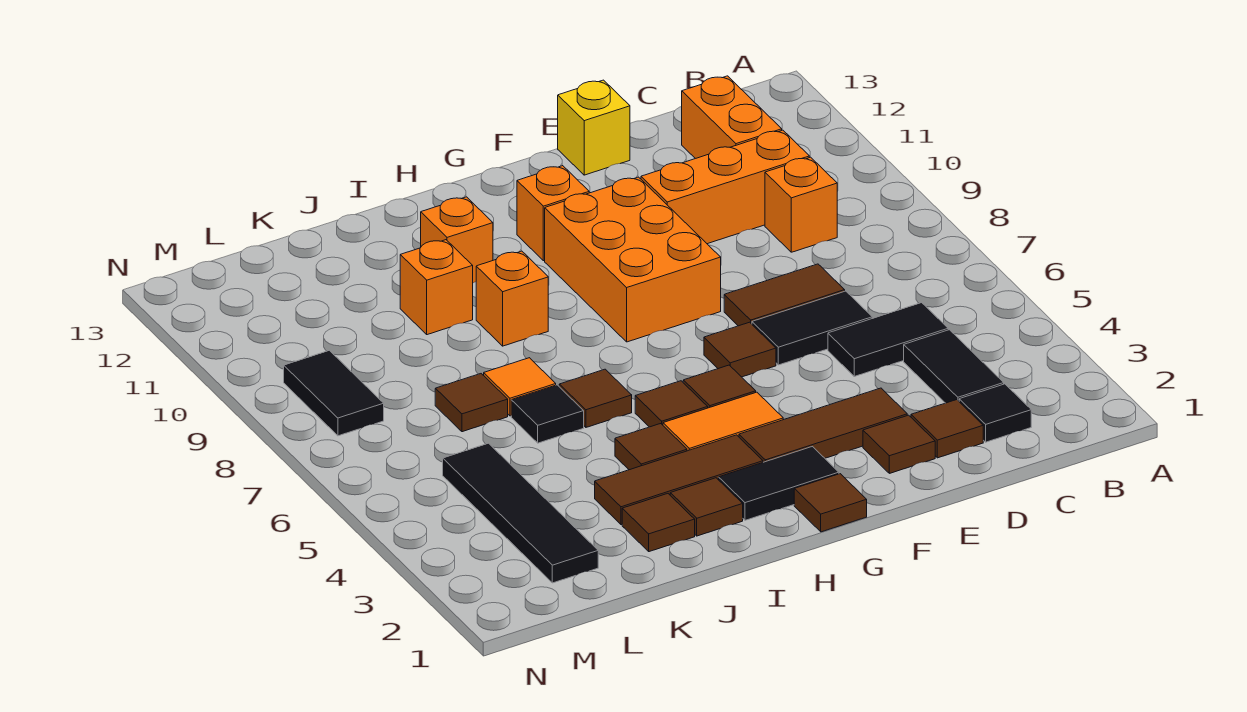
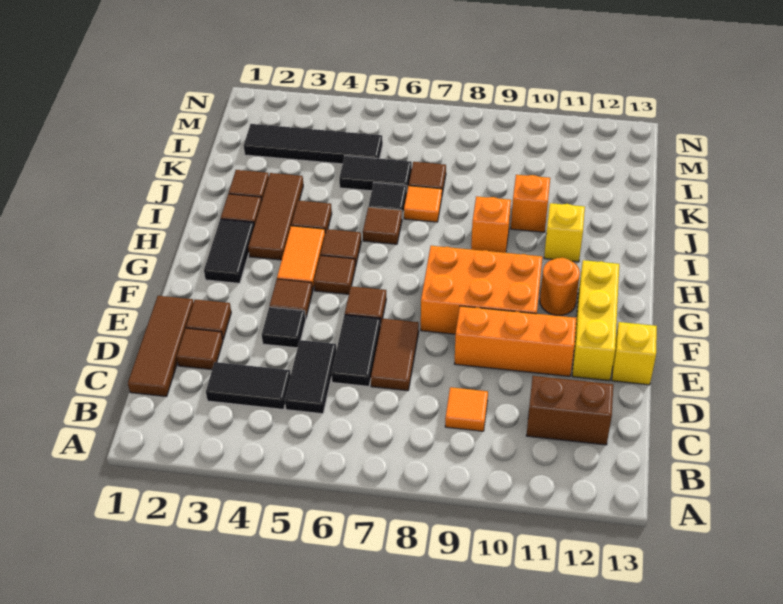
black tile C2 level 1 -> black tile E4 level 1
orange brick C9 level 1 -> orange tile C9 level 1
orange brick C10:E10 level 1 -> orange brick E9:E11 level 1
orange brick C11:C12 level 1 -> brown brick C11:C12 level 1
brown tile E3:G3 level 1 -> brown tile C1:E1 level 1
none -> yellow brick E12:G12 level 1
brown tile G1 level 1 -> brown tile F4 level 1
orange brick G11 level 1 -> orange round brick G11 level 1
orange brick I11 level 1 -> yellow brick I11 level 1
black tile M8:M9 level 1 -> black tile K5:K6 level 1

